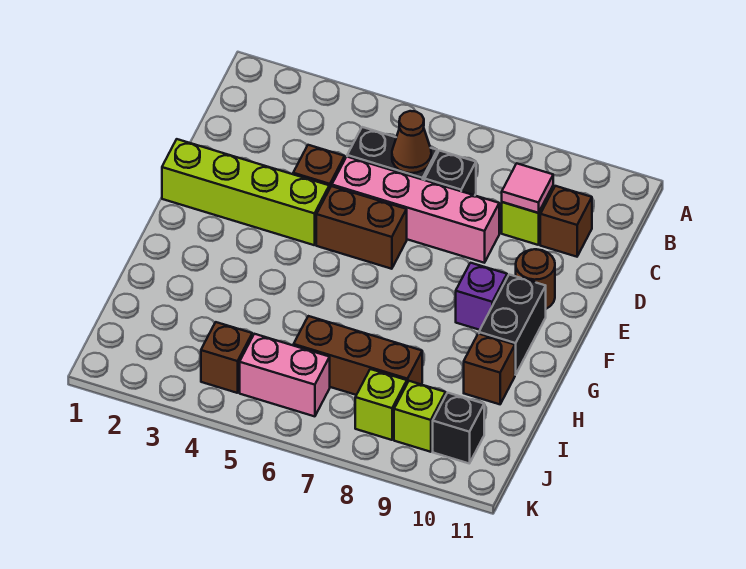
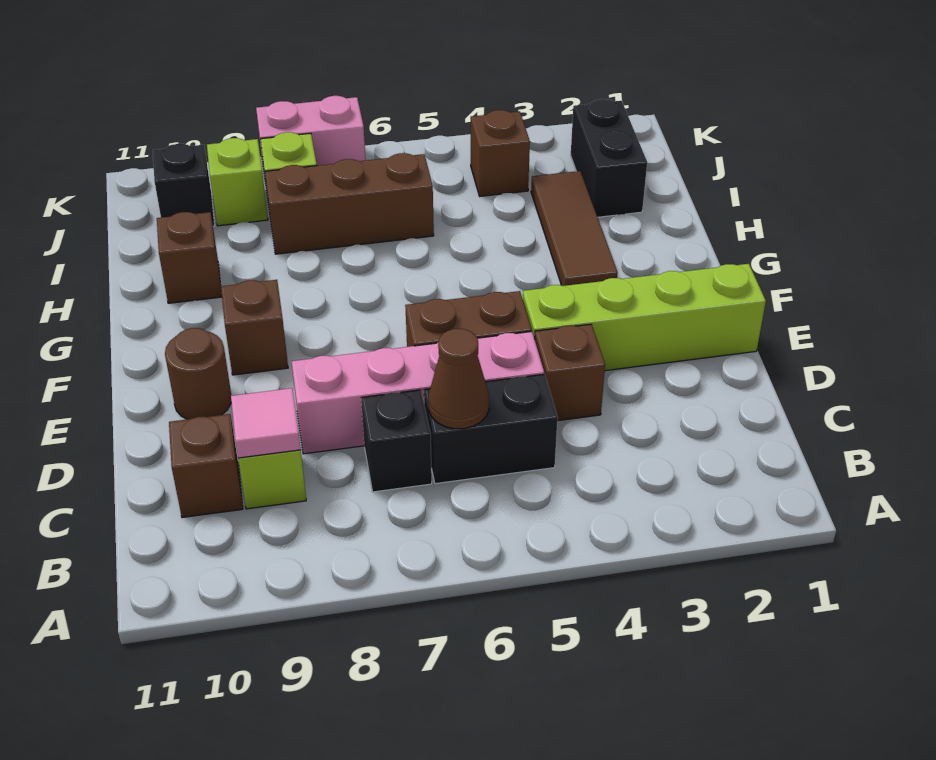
purple brick F9 level 1 -> brown brick F9 level 1
black brick F10:G10 level 1 -> black brick I2:J2 level 1
none -> brown tile G3:I3 level 1
pink brick J5:J6 level 1 -> pink brick K7:K8 level 1

